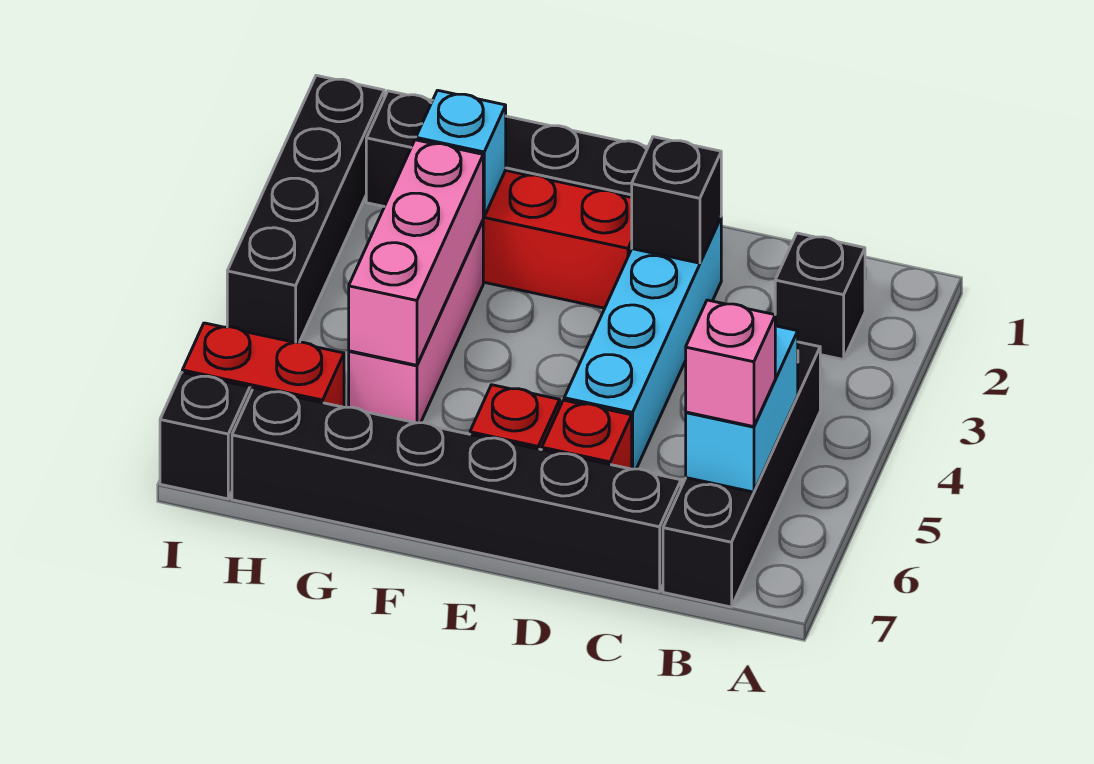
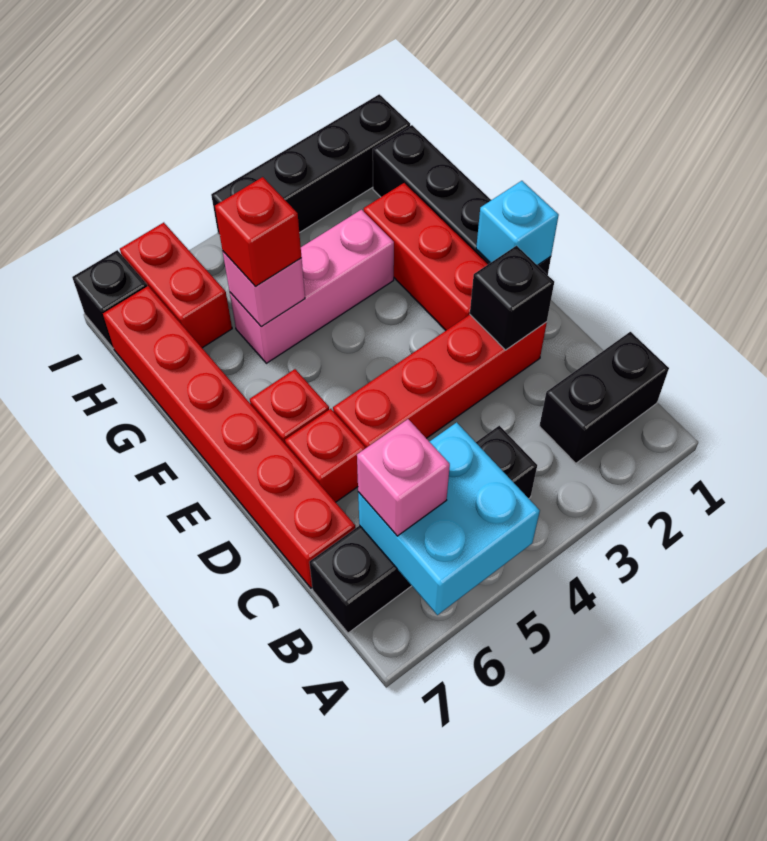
black brick B2 level 1 -> black brick B1:B2 level 1
cyan brick B5:B6 level 2 -> cyan brick A5:B6 level 2
black brick C7:H7 level 1 -> red brick C7:H7 level 1
cyan brick D2:D5 level 1 -> red brick D2:D5 level 1
cyan brick G2 level 2 -> cyan brick E1 level 2
pink brick G3:G5 level 2 -> pink brick G5 level 2
none -> red brick G5 level 3

